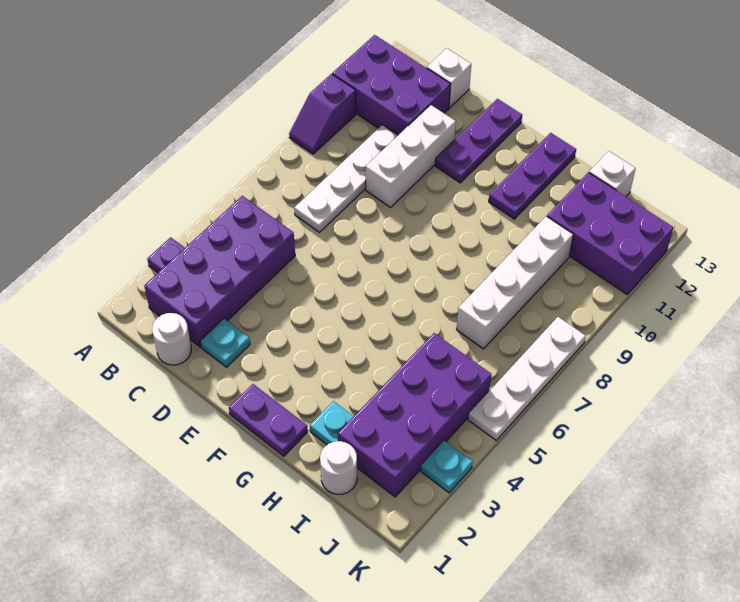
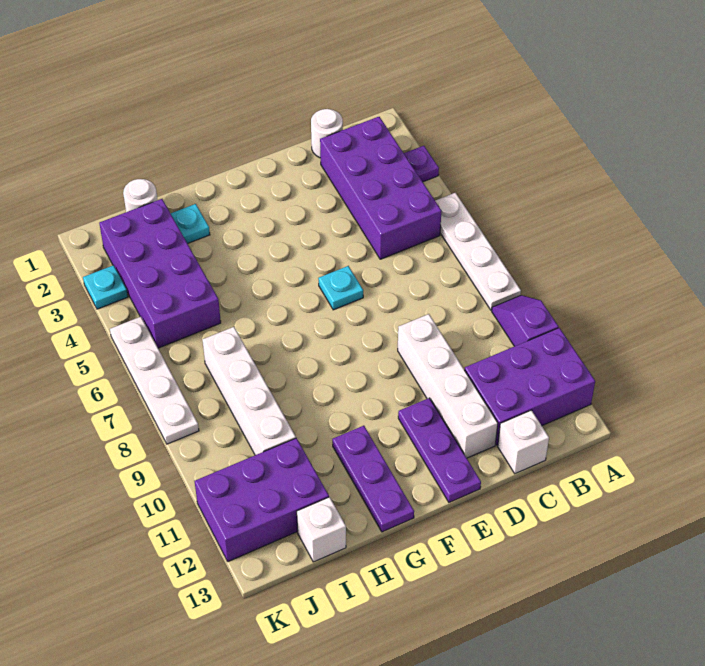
white plate C7:C10 level 1 -> white plate A5:A8 level 1
cyan plate D2 level 1 -> cyan plate E6 level 1
white brick D9:D11 level 1 -> white brick D9:D12 level 1
purple plate F1:G1 level 1 -> none

